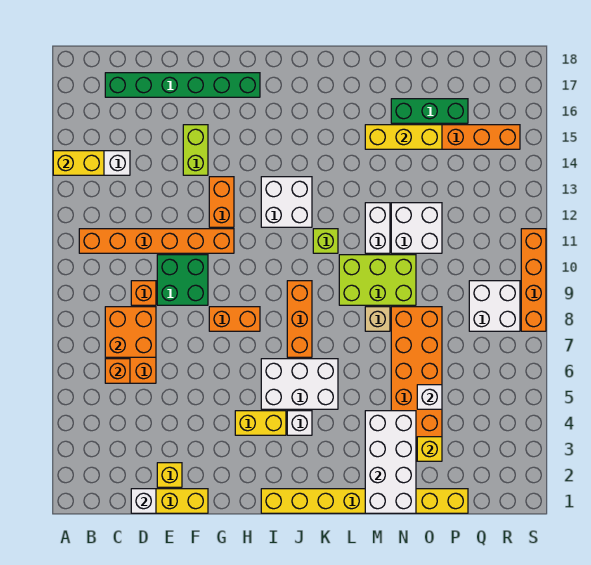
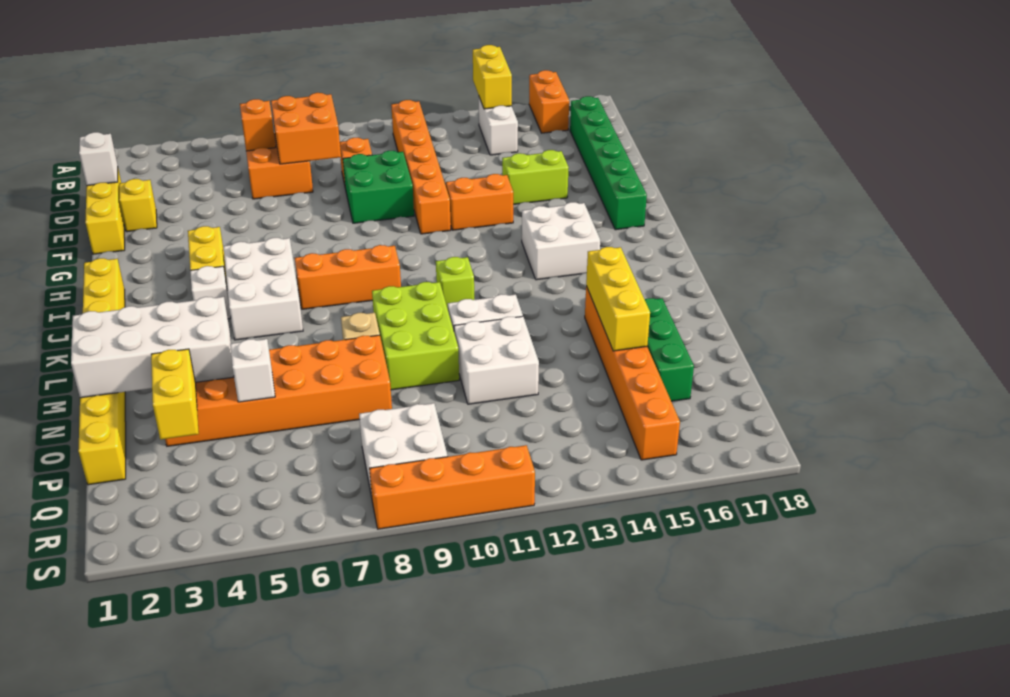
orange brick G8:H8 level 1 -> orange brick A16:B16 level 1
white brick I12:J13 level 1 -> white brick I14:J15 level 1
yellow brick O3 level 2 -> yellow brick O3:P3 level 2

